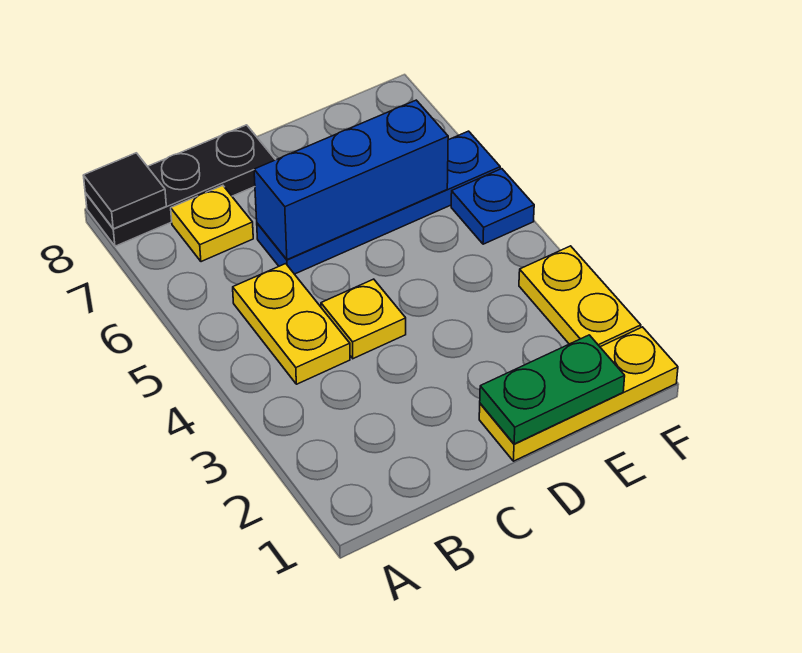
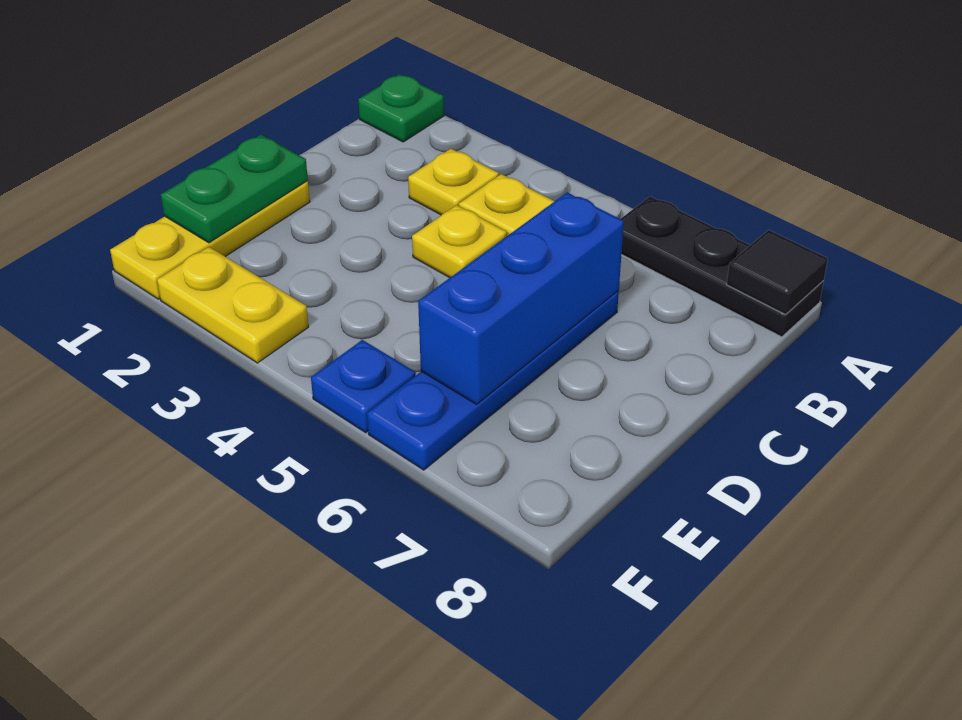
none -> green plate A1 level 1
black plate A8:C8 level 1 -> black plate A6:A8 level 1
yellow plate B7 level 1 -> yellow plate B3 level 1

